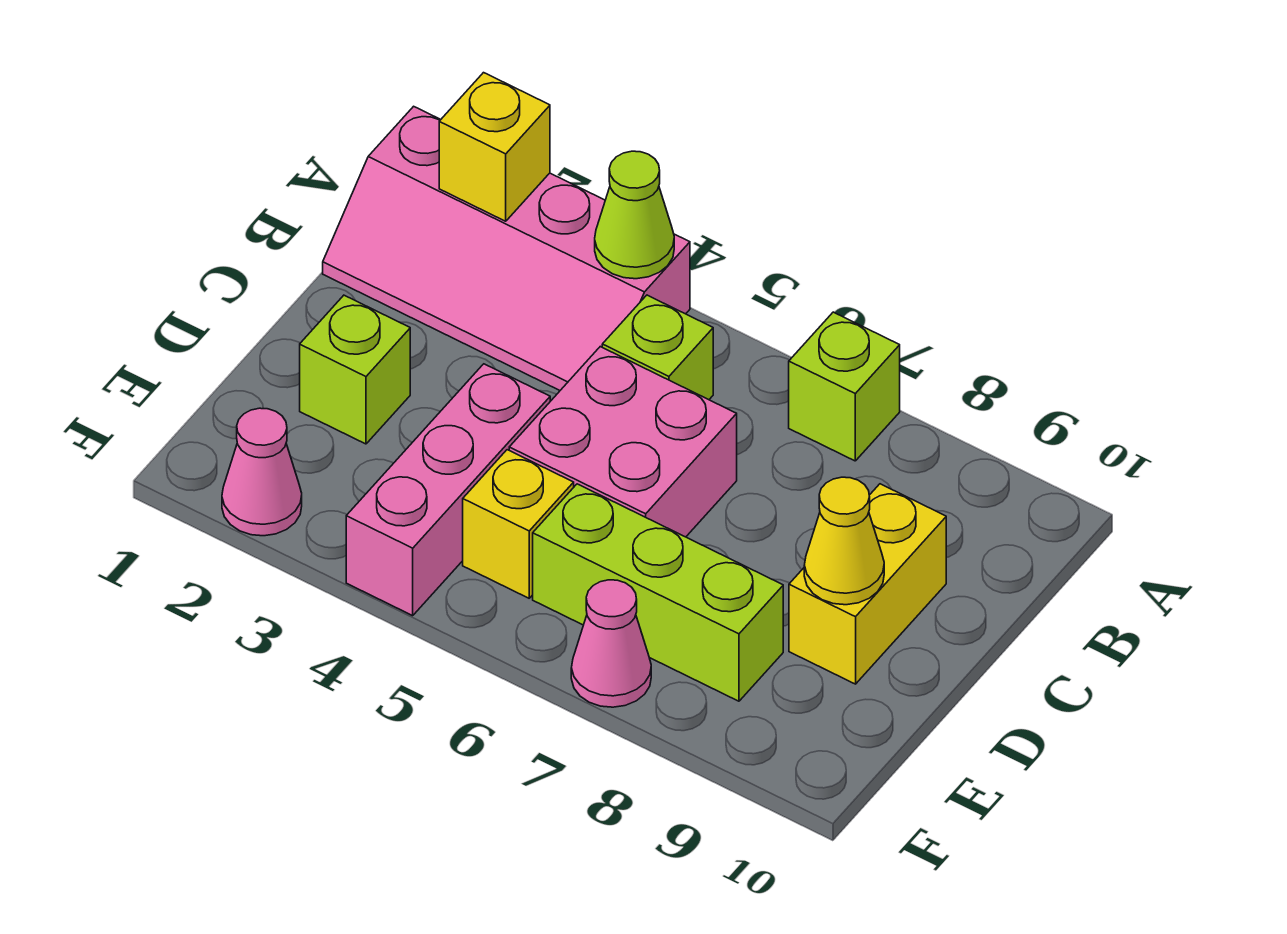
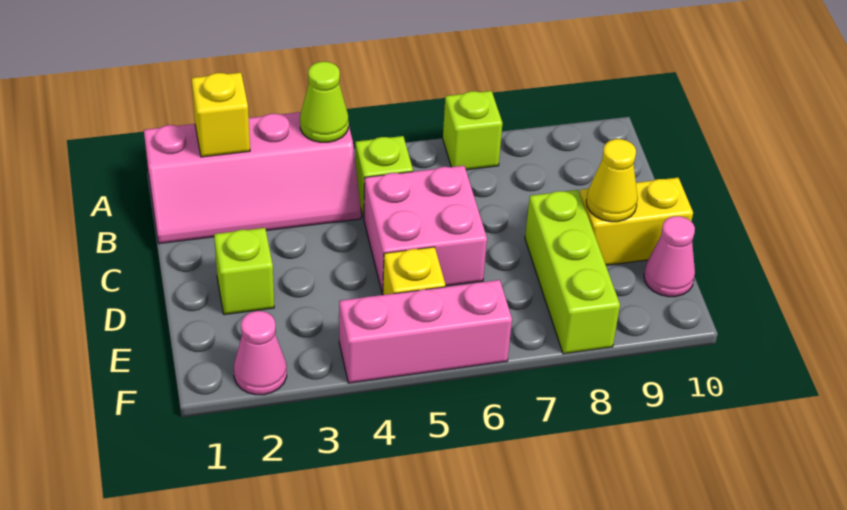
yellow brick C9:D9 level 1 -> yellow brick D9:D10 level 1
pink brick D4:F4 level 1 -> pink brick F4:F6 level 1
lime brick E6:E8 level 1 -> lime brick D8:F8 level 1
pink cone F7 level 1 -> pink cone E10 level 1

